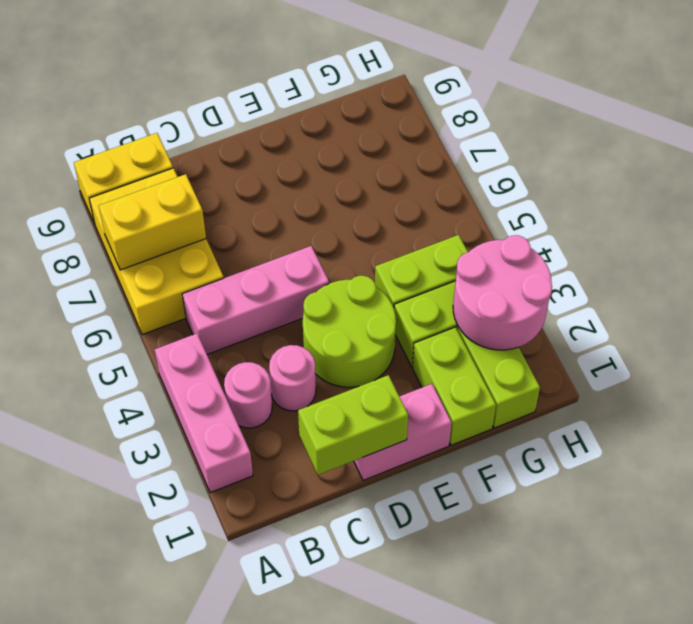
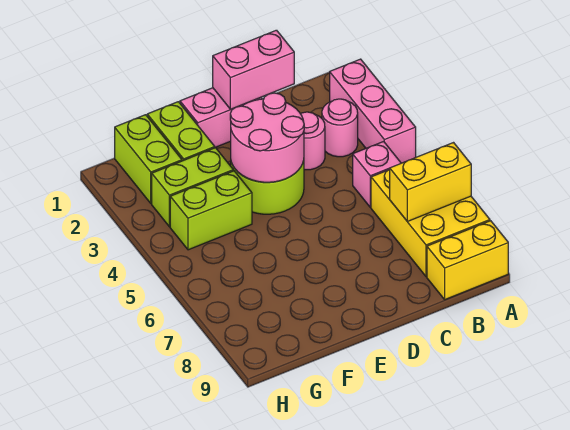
pink brick B5:D5 level 1 -> pink brick B5 level 1
lime brick C1:D1 level 2 -> pink brick C1:D1 level 2
pink round brick G2:H3 level 2 -> pink round brick D3:E4 level 2

